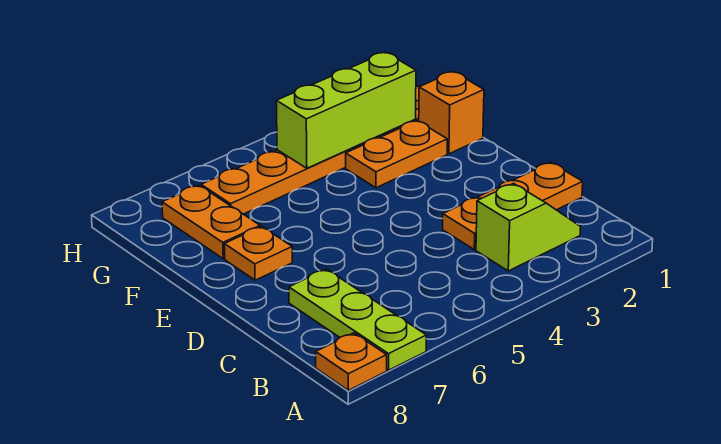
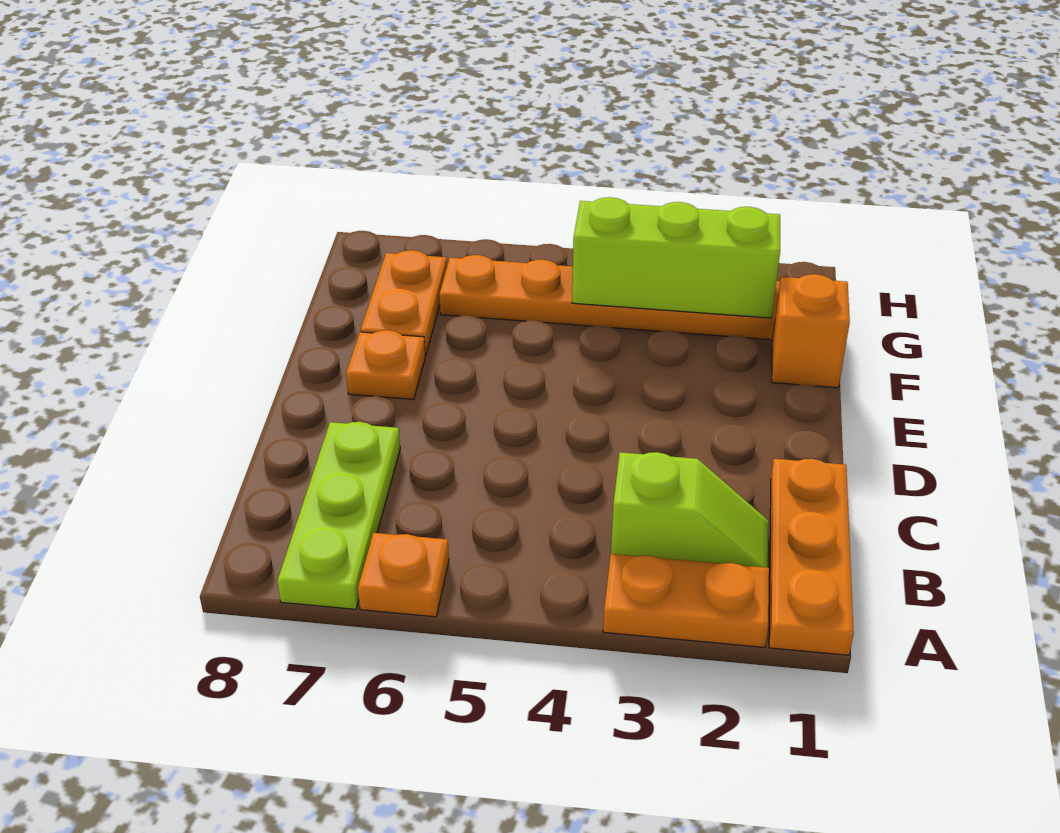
orange plate A8 level 1 -> orange plate A6 level 1
orange plate C1:C3 level 1 -> orange plate A1:C1 level 1
orange plate F2:F3 level 1 -> orange plate A2:A3 level 1

